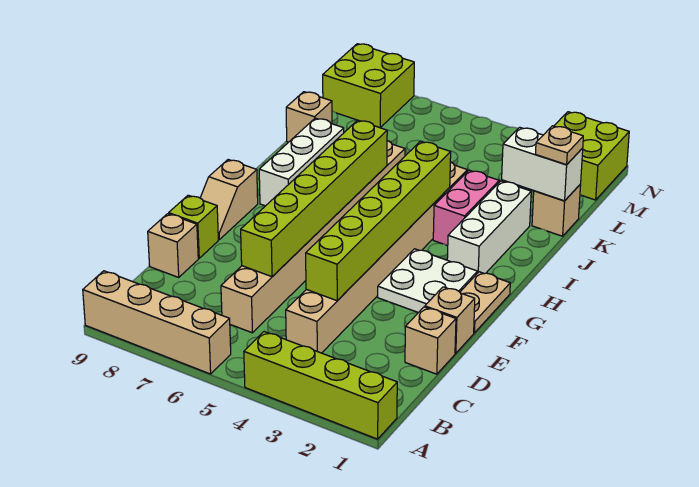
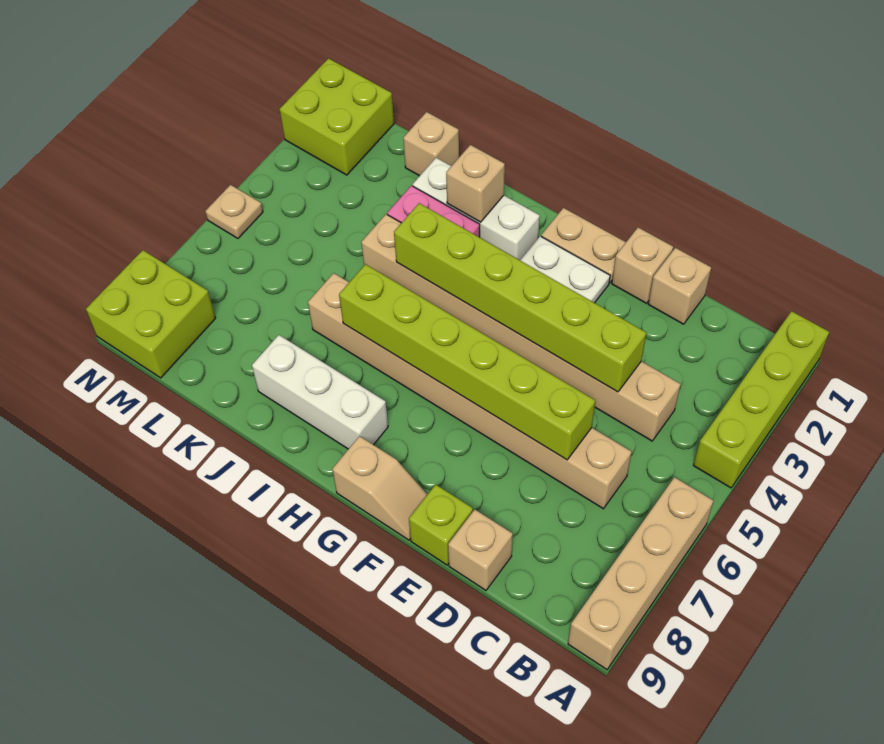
white brick K1:K2 level 2 -> none
tan plate K1 level 3 -> tan plate N5 level 1
tan brick K9 level 1 -> tan brick I2 level 2

